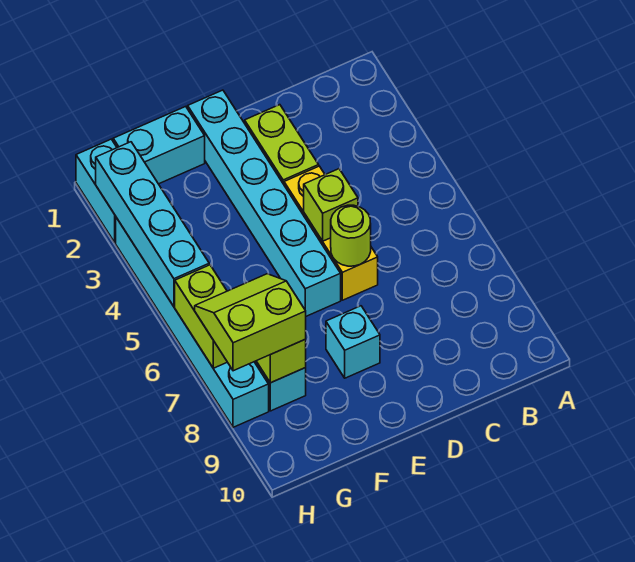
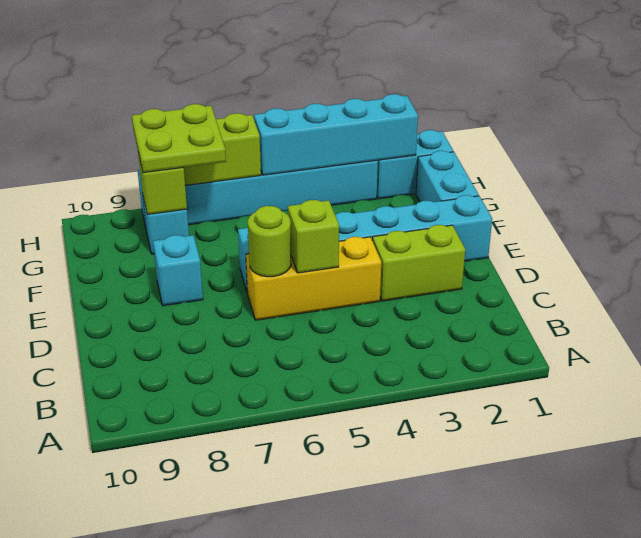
lime slope G7:H8 level 3 top 8 -> lime plate G7:H8 level 3

